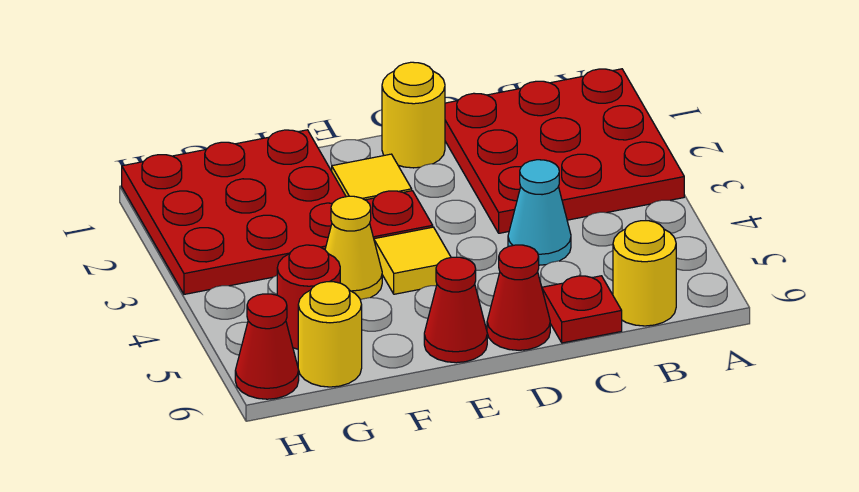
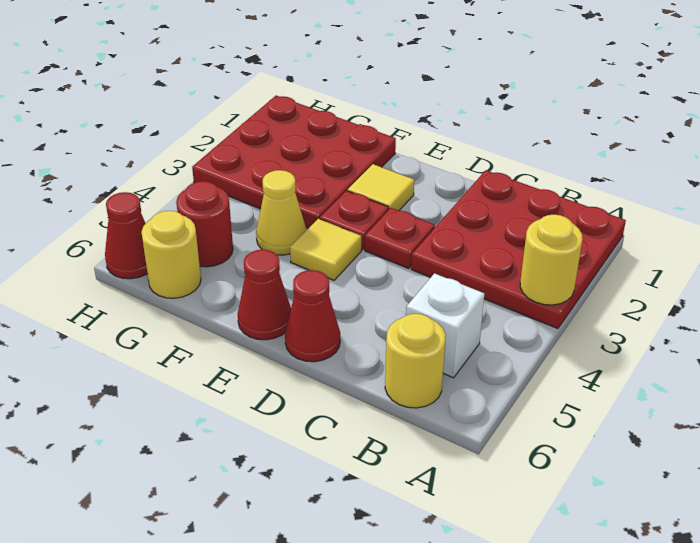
none -> white brick B5 level 1
cyan cone C4 level 1 -> none
red plate C6 level 1 -> red plate D3 level 1
yellow round brick D1 level 1 -> yellow round brick A3 level 2

